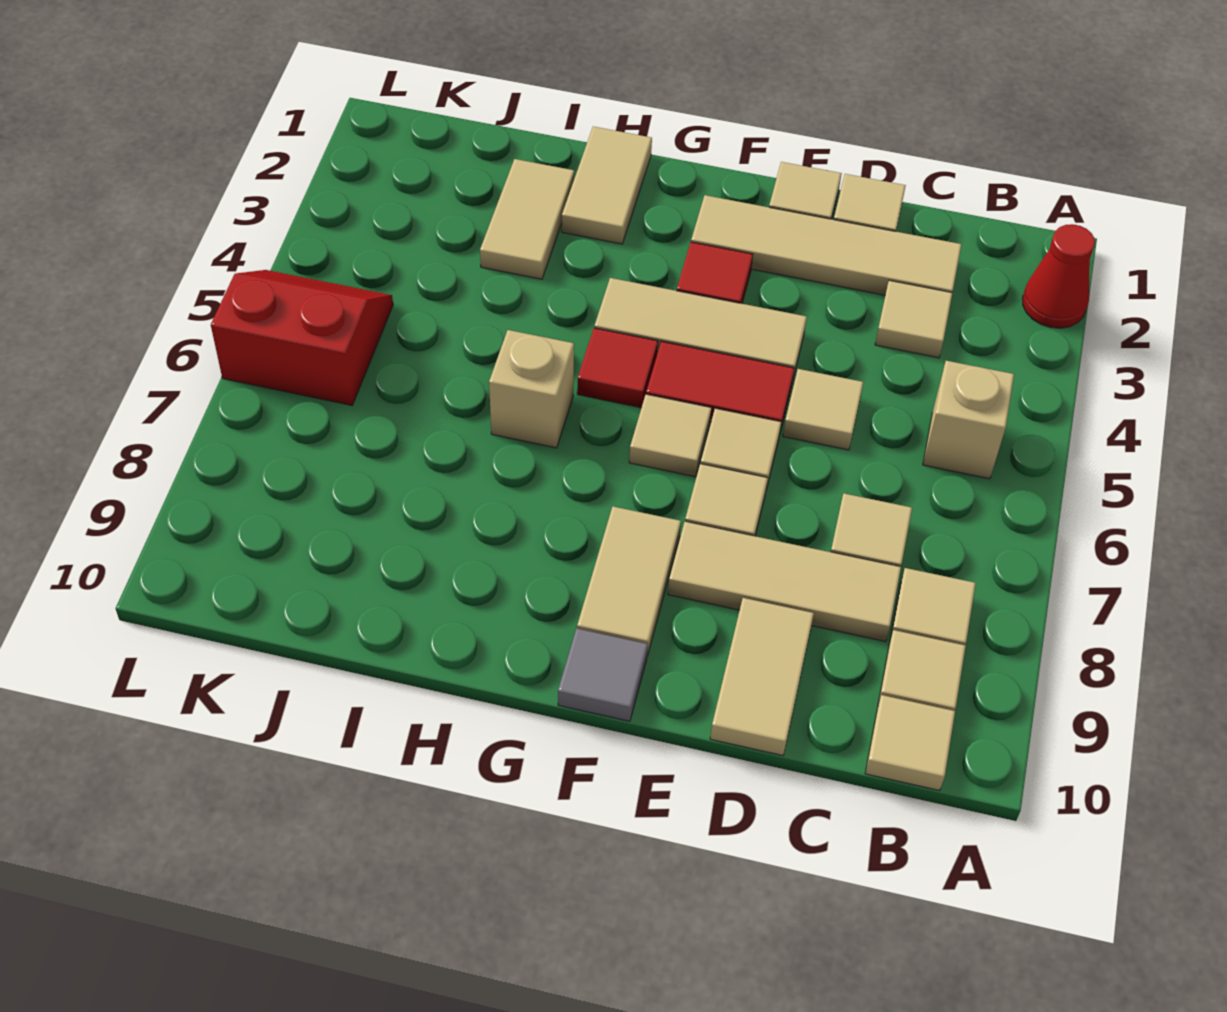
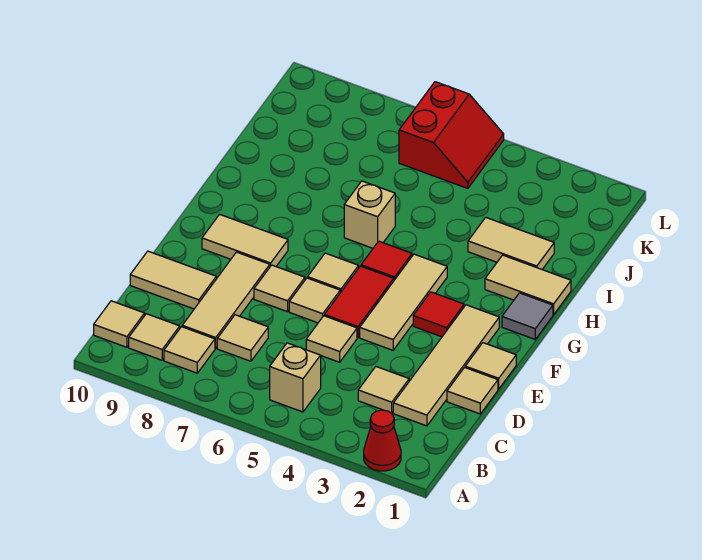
grey tile F10 level 1 -> grey tile G1 level 1

